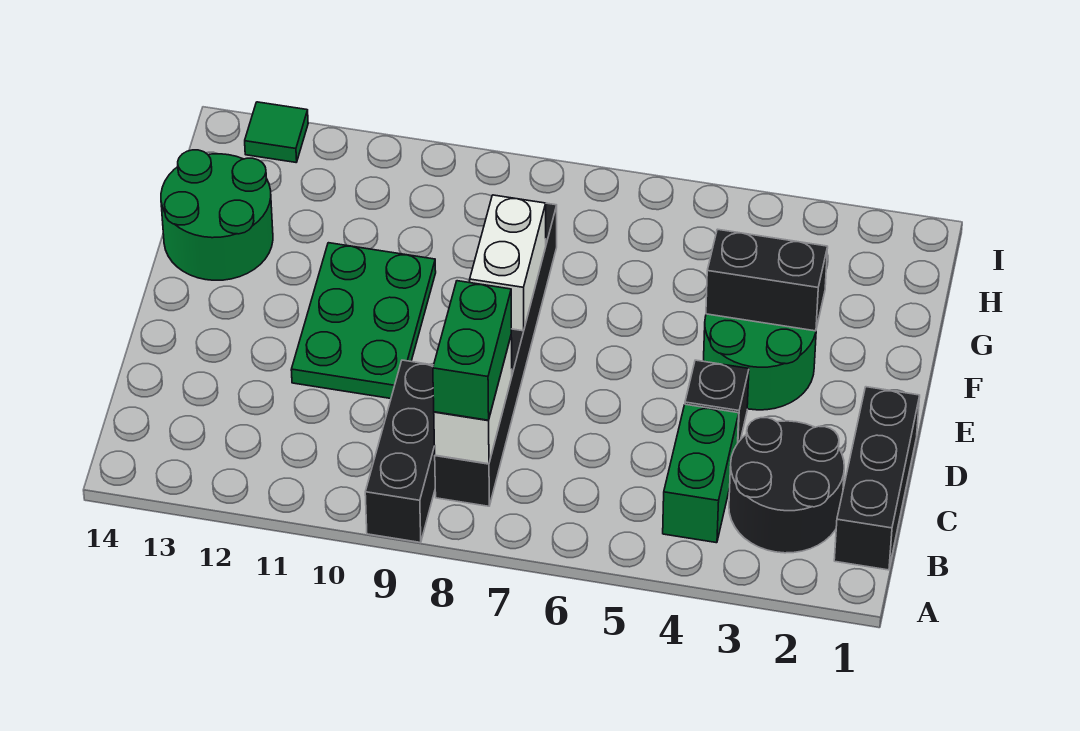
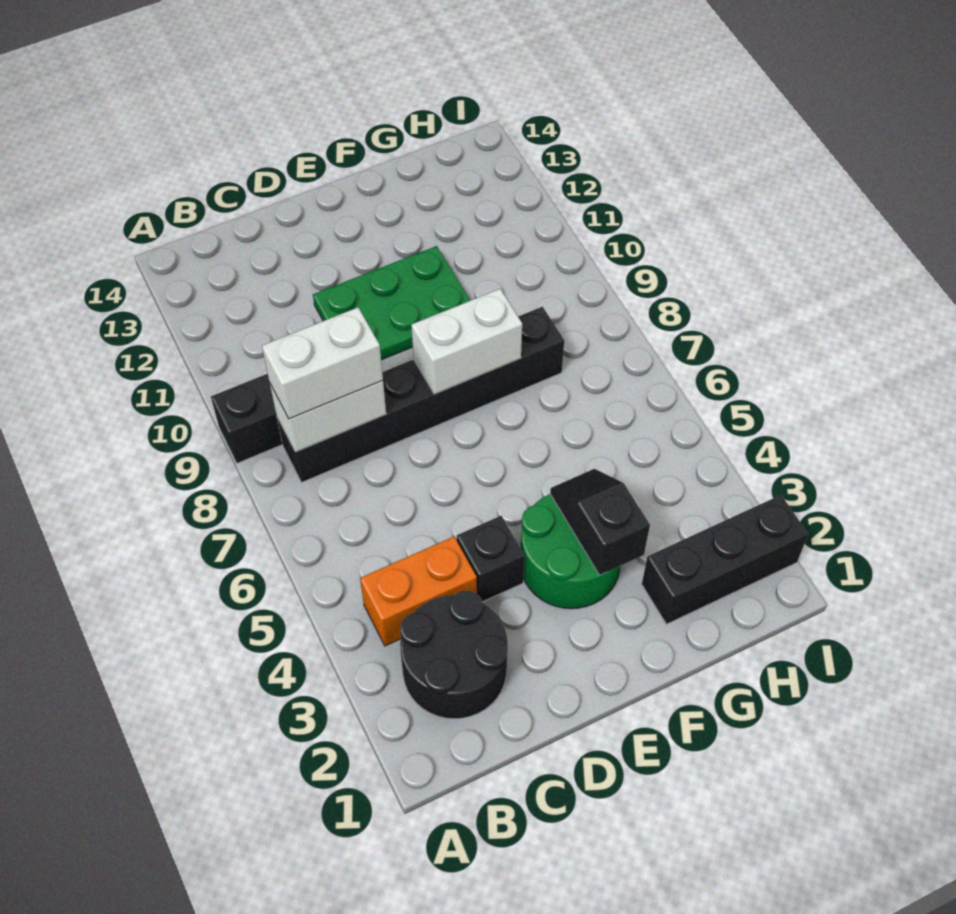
black brick B1:D1 level 1 -> black brick G2:I2 level 1
green brick B4:C4 level 1 -> orange brick B4:C4 level 1
green brick B8:C8 level 3 -> white brick B8:C8 level 3
black brick F3:F4 level 2 -> black slope F3:F4 level 2 top 3
green round brick F13:G14 level 1 -> none
green tile I13 level 1 -> none

